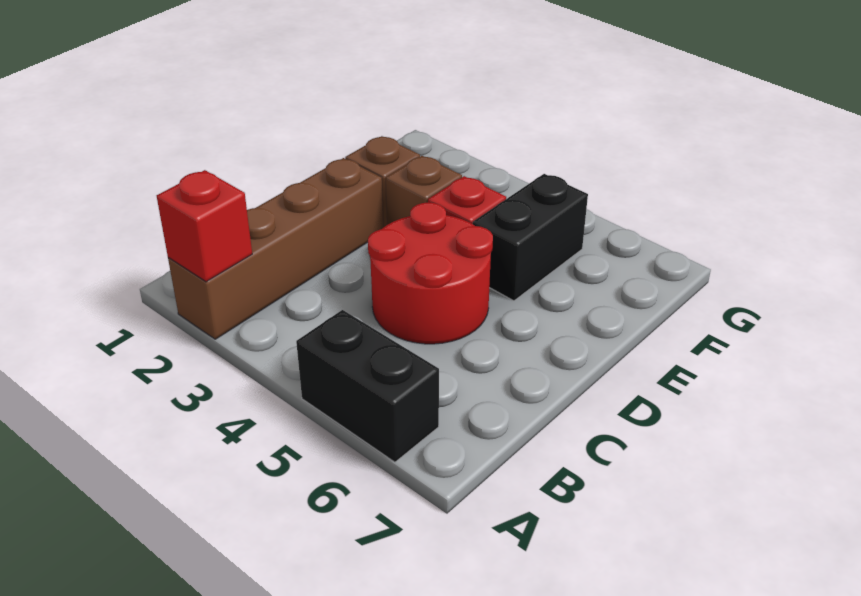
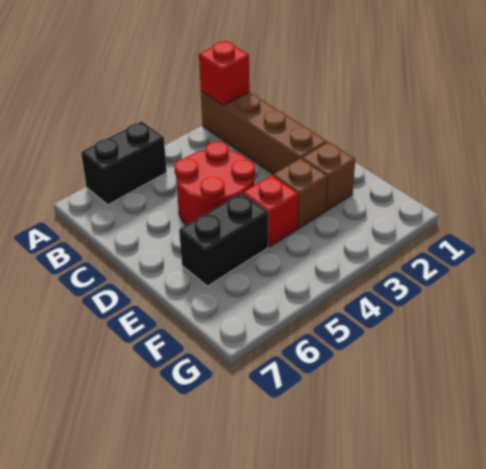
black brick E5:F5 level 1 -> black brick E5:E6 level 1

